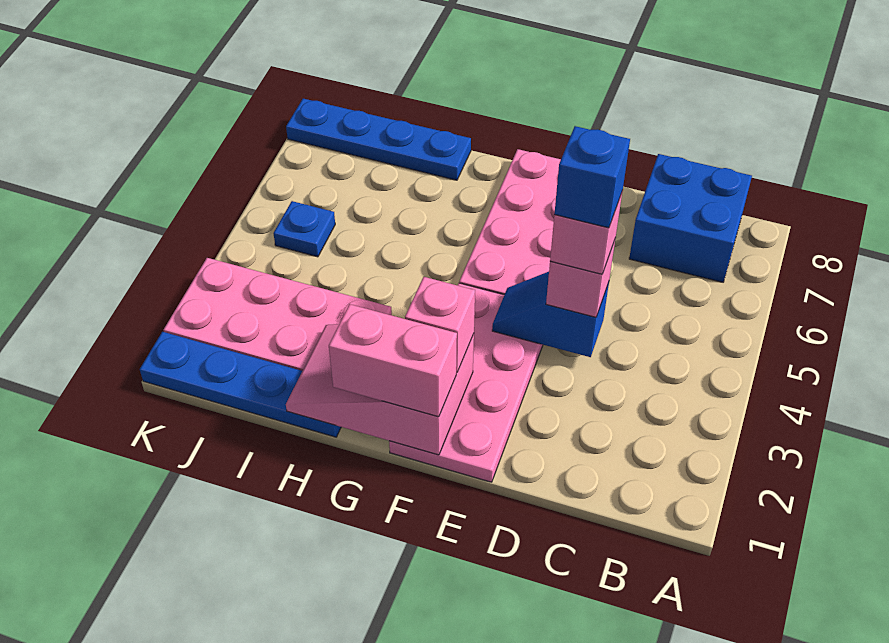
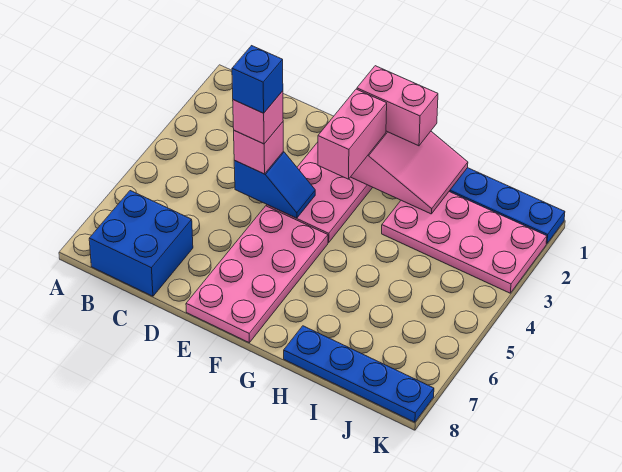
pink brick F2 level 3 -> pink brick F2:F3 level 3
blue plate J5 level 1 -> none

